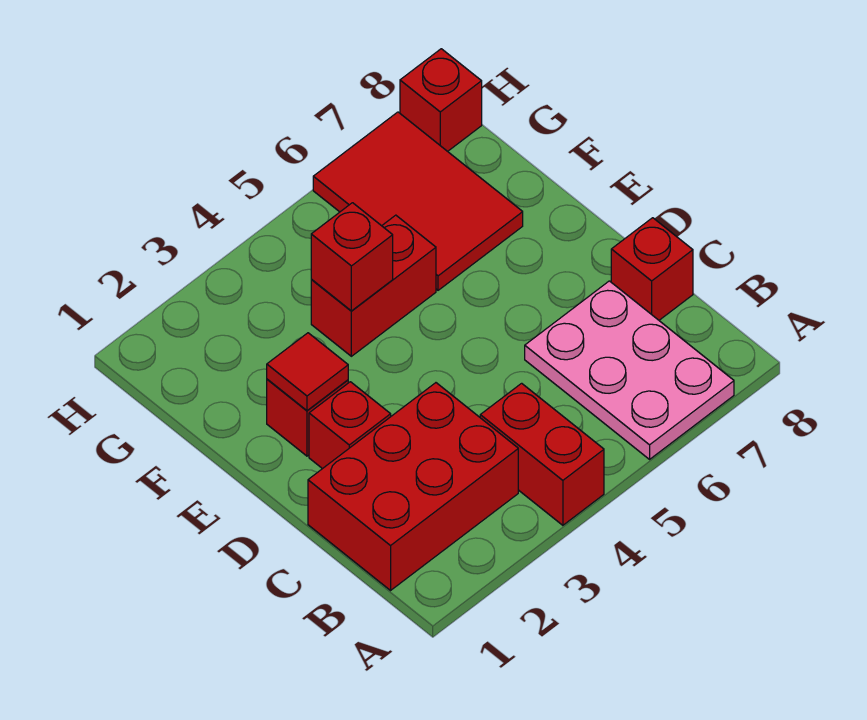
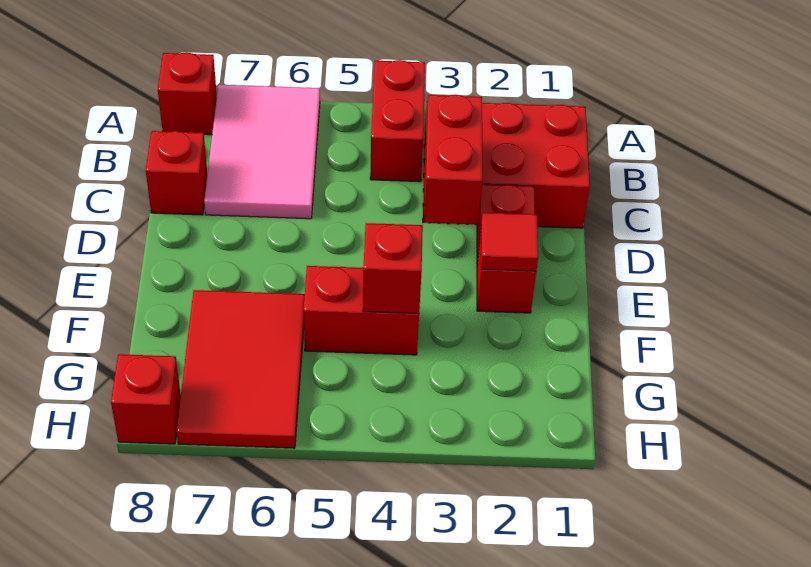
pink plate A6:C7 level 1 -> pink tile A6:C7 level 1
none -> red brick A8 level 1
none -> red brick C3:D3 level 2

